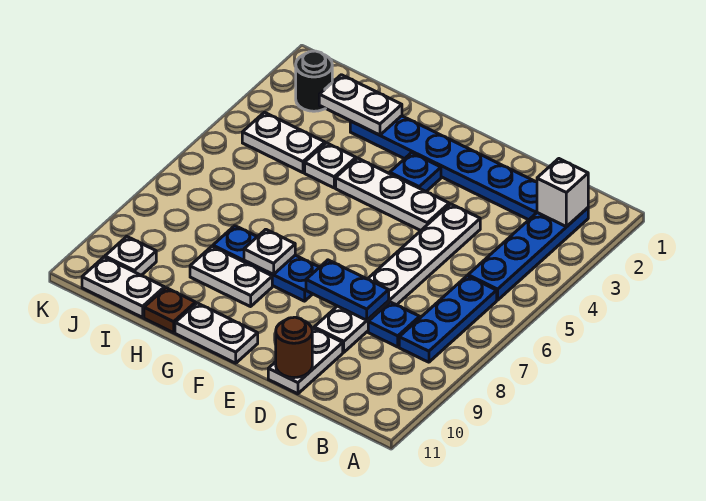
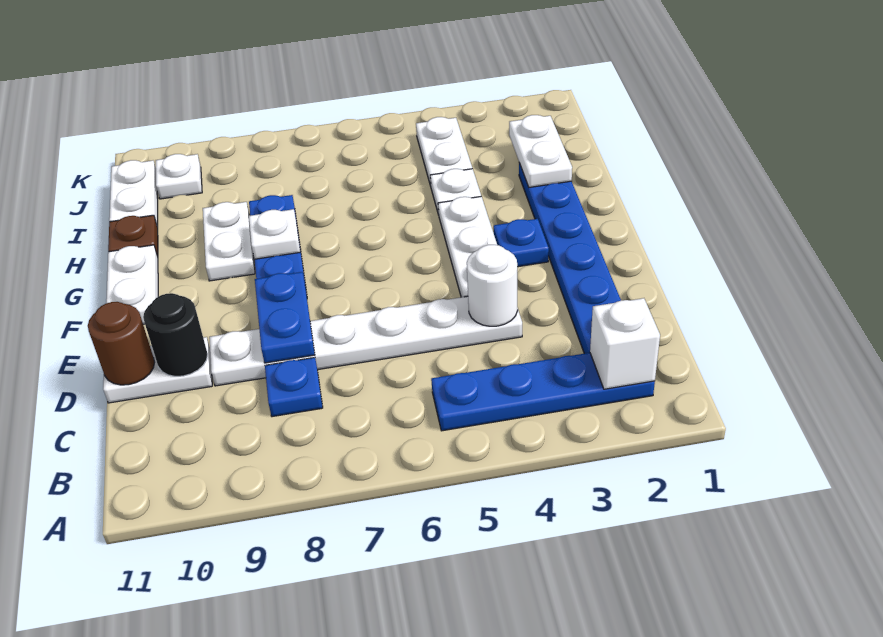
blue plate B6:B8 level 1 -> none
none -> white round brick D4 level 2
black round brick J2 level 1 -> black round brick D10 level 2

